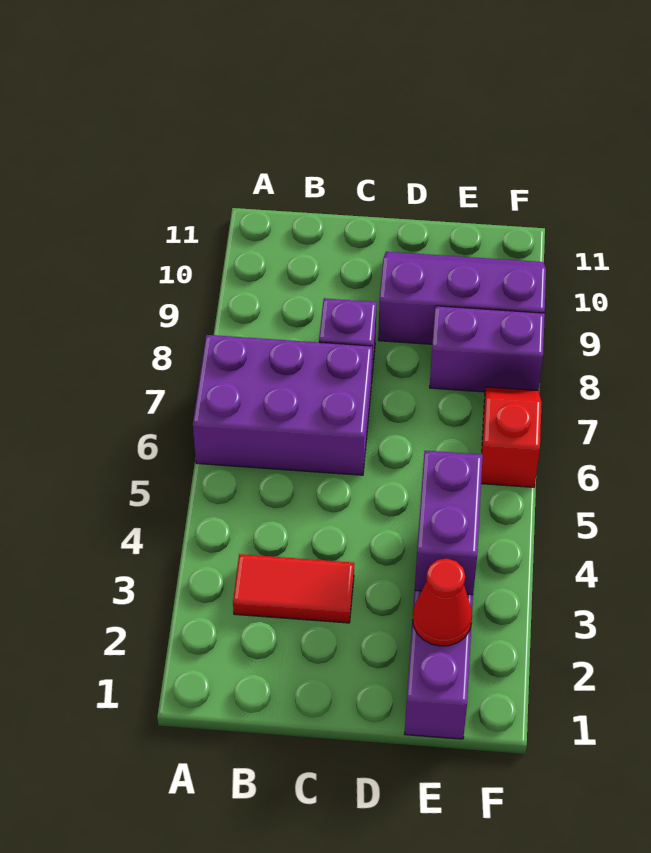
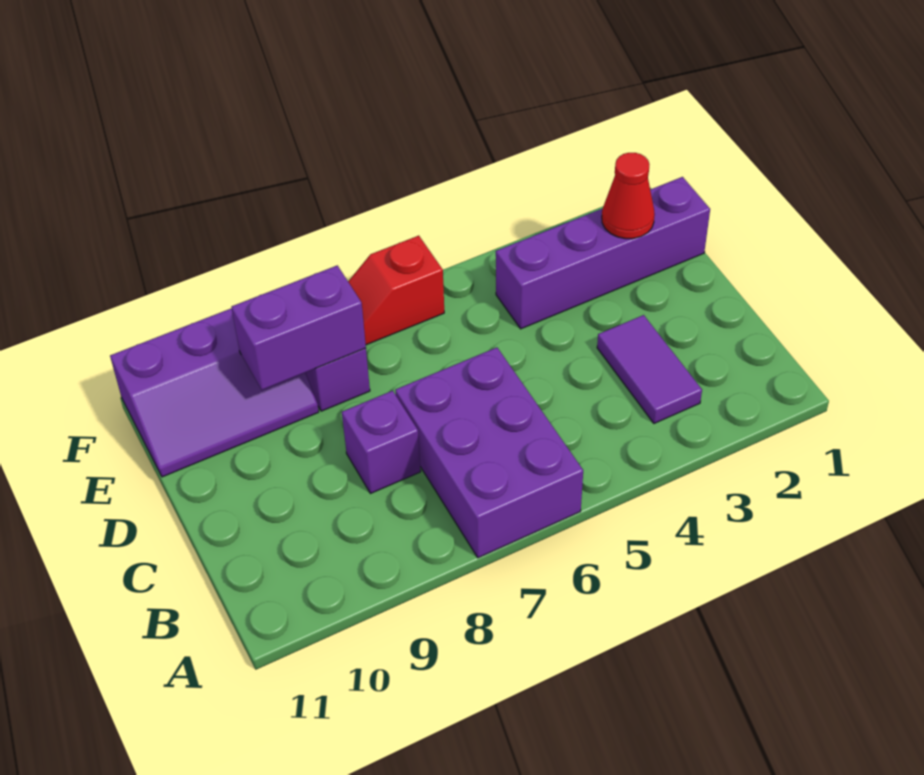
red tile B3:C3 level 1 -> purple tile B3:C3 level 1
purple slope D9:F10 level 1 top 9 -> purple slope E9:F11 level 1 top F
purple brick E3:E4 level 2 -> purple brick E8:E9 level 2

